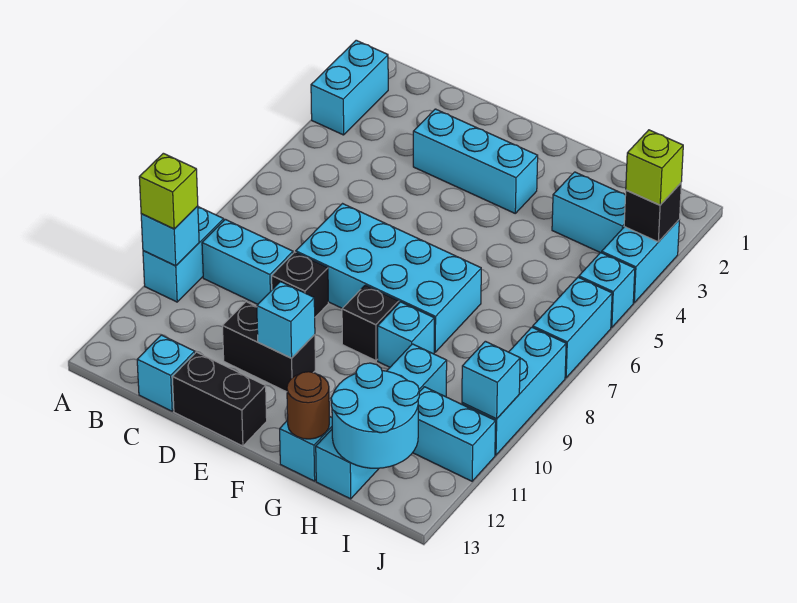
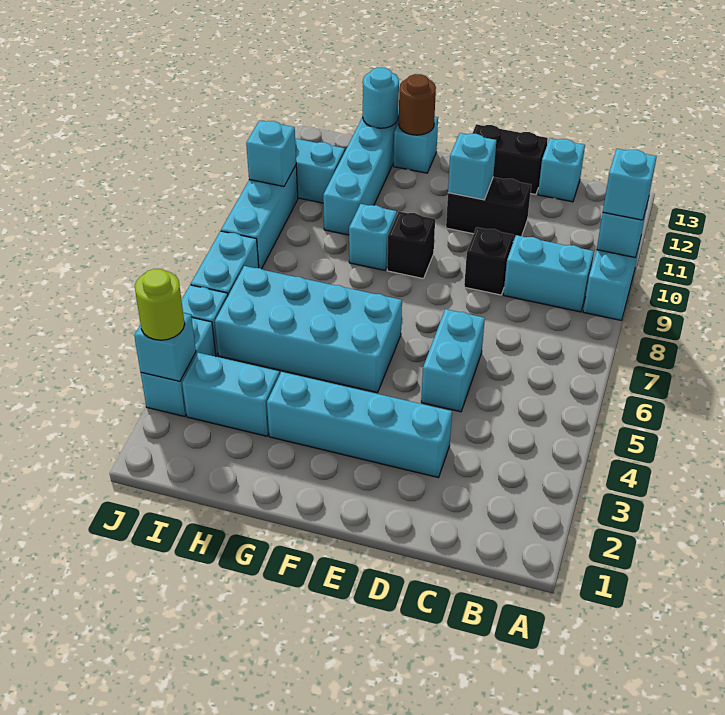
cyan brick A2:A3 level 1 -> cyan brick D5:D6 level 1
lime brick A10 level 3 -> cyan brick A10 level 3
cyan brick D3:F3 level 1 -> cyan brick D3:G3 level 1
cyan brick D7:G8 level 1 -> cyan brick F5:I6 level 1
cyan round brick H12:I13 level 2 -> cyan round brick H13 level 2
black brick J3 level 2 -> cyan brick J3 level 2
lime brick J3 level 3 -> lime round brick J3 level 3

